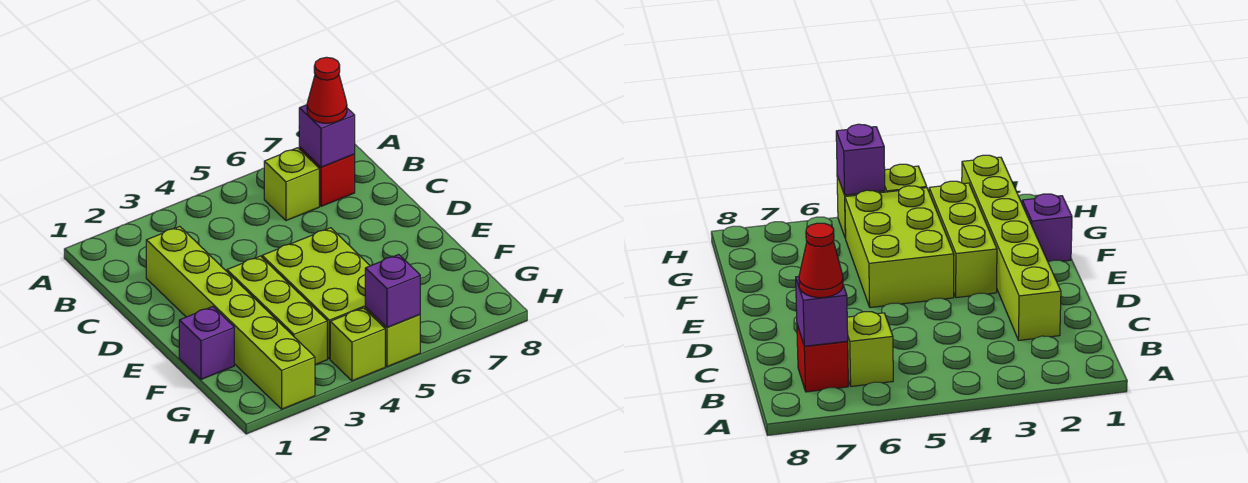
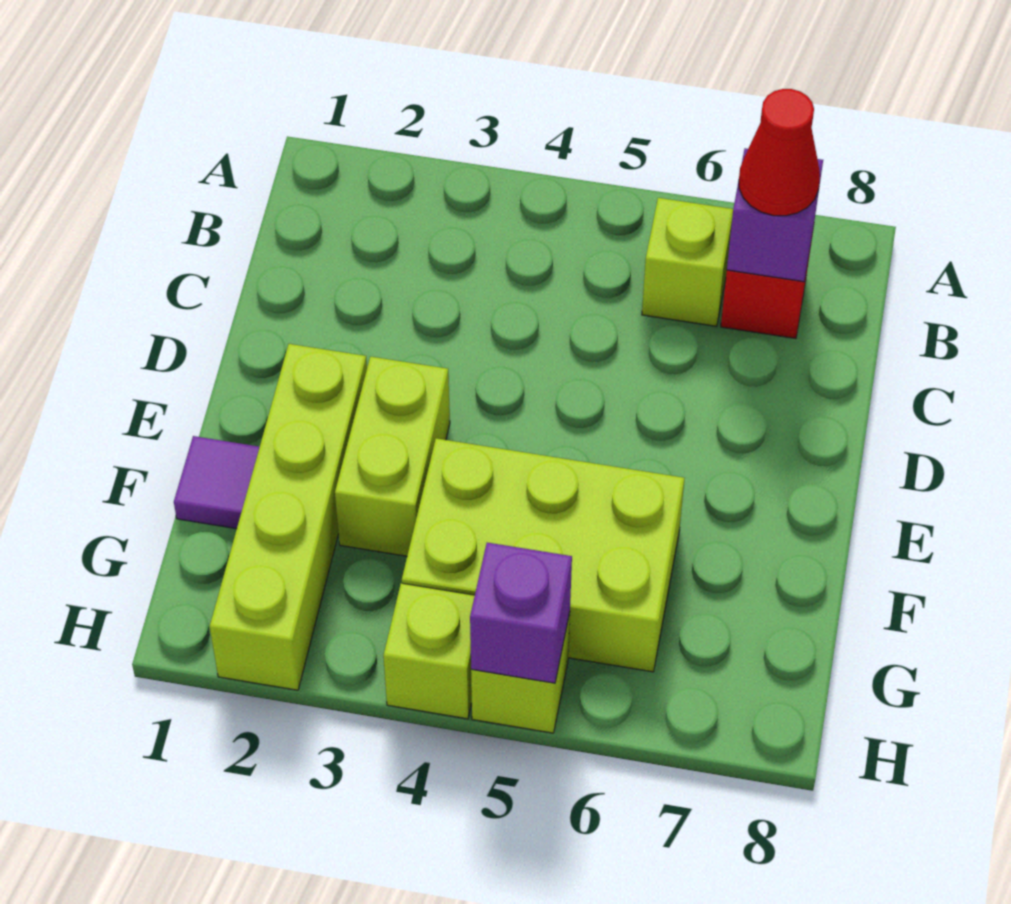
lime brick C2:H2 level 1 -> lime brick E2:H2 level 1
lime brick E3:G3 level 1 -> lime brick E3:F3 level 1
lime brick E4:G5 level 1 -> lime brick F4:G6 level 1
purple brick F1 level 1 -> purple tile F1 level 1

